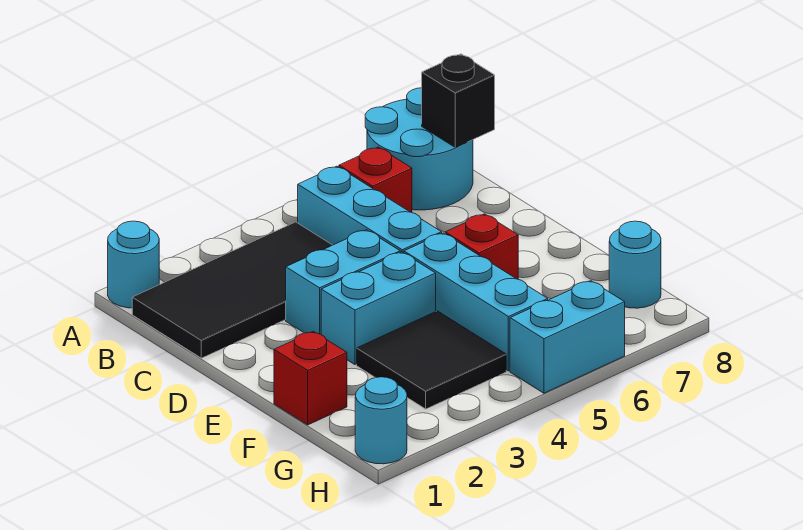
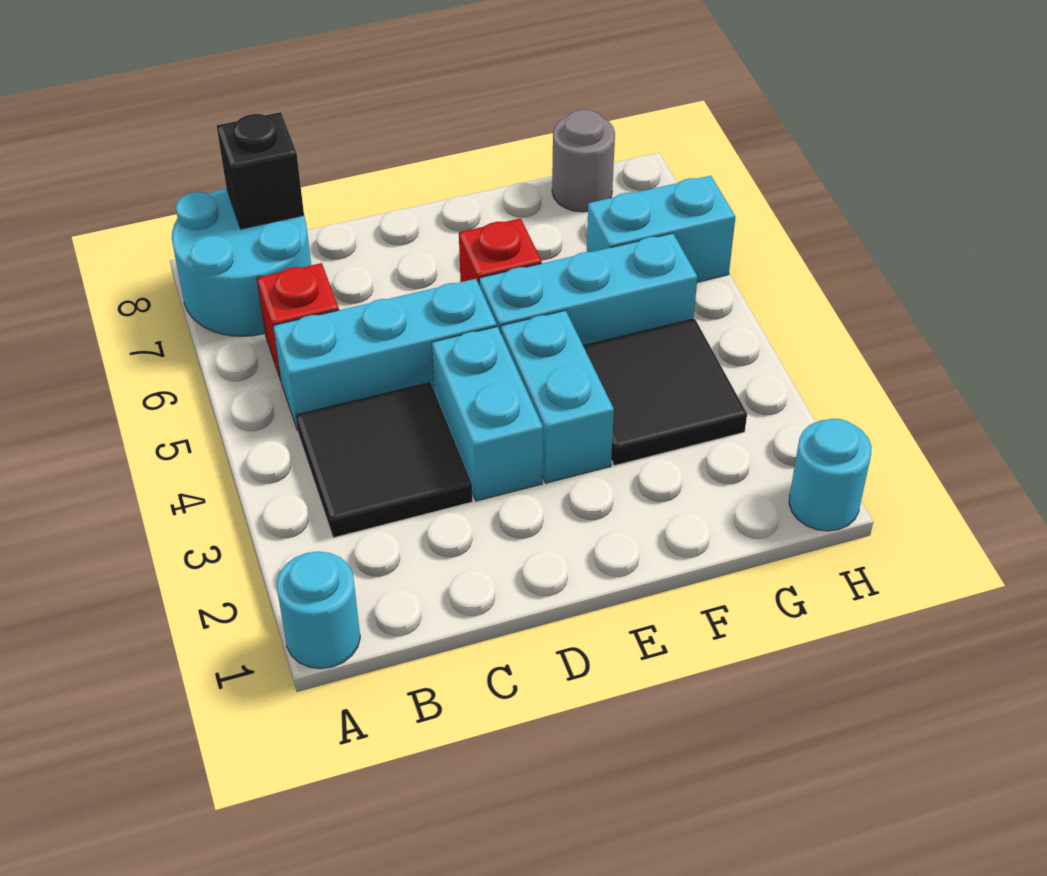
black tile B1:C4 level 1 -> black tile B3:C4 level 1
red brick F1 level 1 -> none
cyan round brick G8 level 1 -> grey round brick G8 level 1
cyan brick H5:H6 level 1 -> cyan brick G6:H6 level 1

